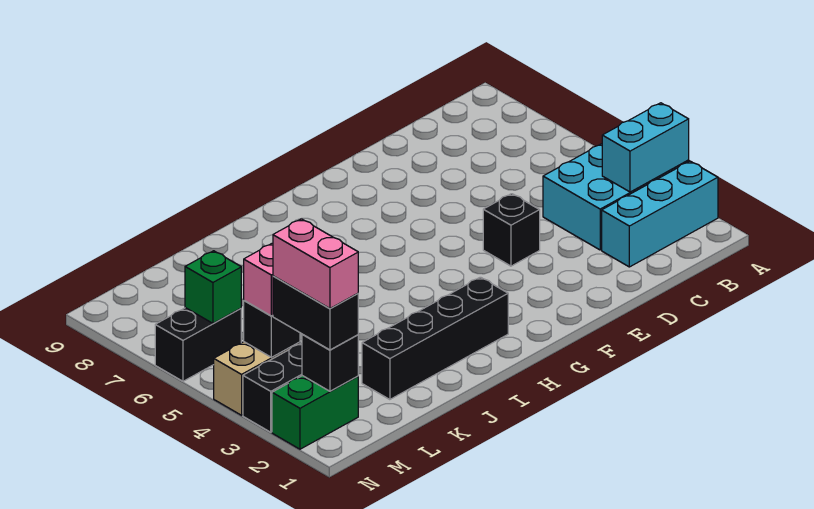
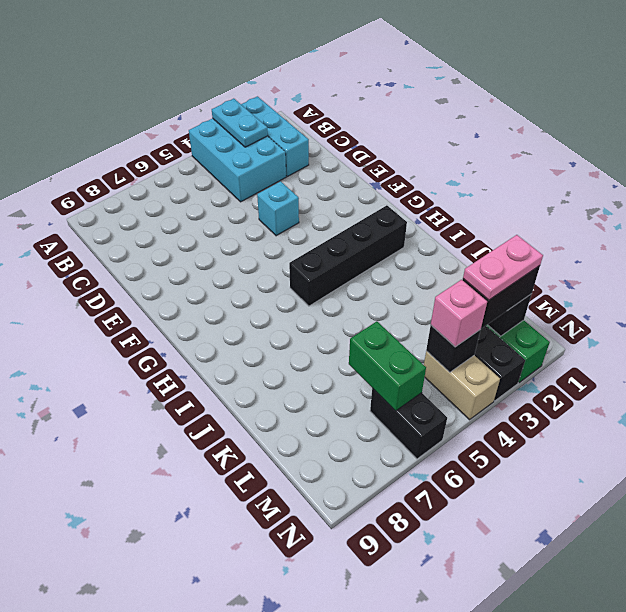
cyan brick A3:B3 level 2 -> cyan plate A3:B3 level 2
black brick E4 level 1 -> cyan brick E4 level 1
black brick H2:K2 level 1 -> black brick H2:H5 level 1
pink brick M2:M3 level 4 -> pink plate M2:M3 level 4
green brick M6 level 2 -> green brick L6:M6 level 2

